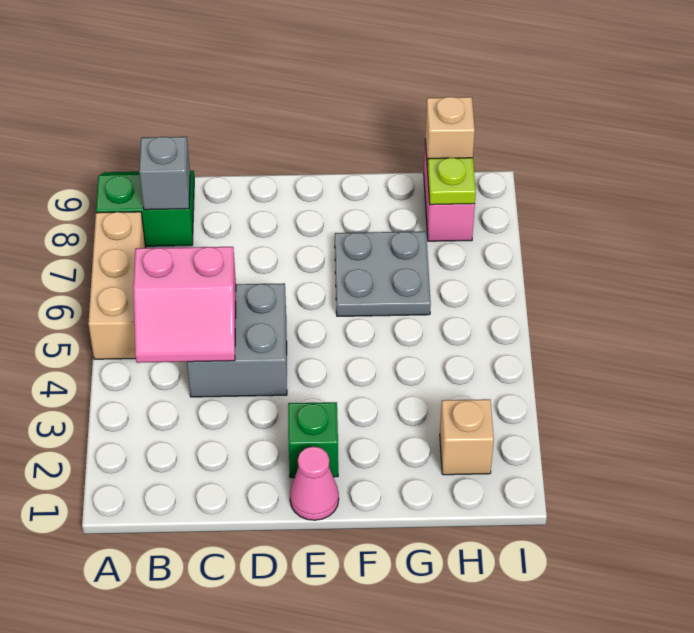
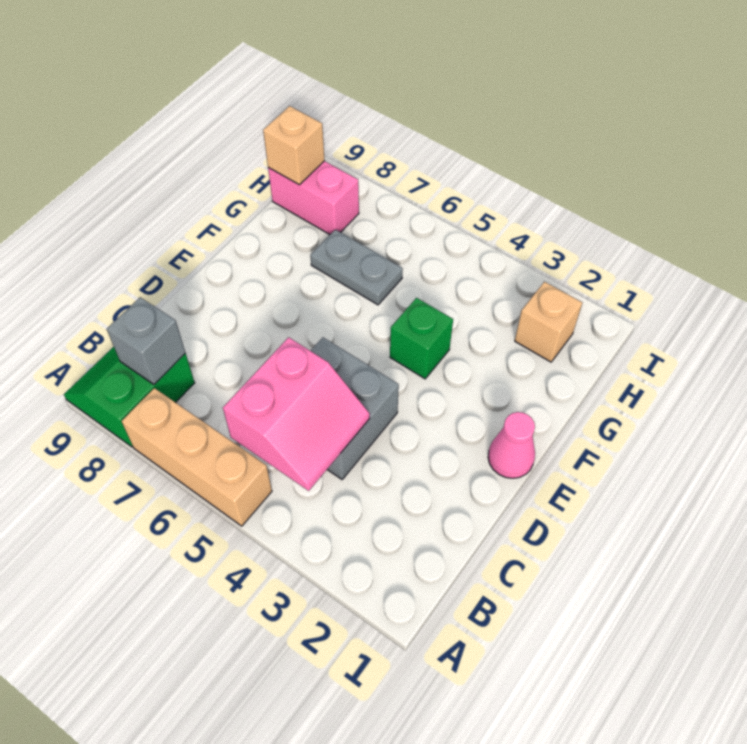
green brick E2 level 1 -> green brick F4 level 1
grey plate F6:G7 level 1 -> grey plate G6:G7 level 1
lime plate H8 level 2 -> none

